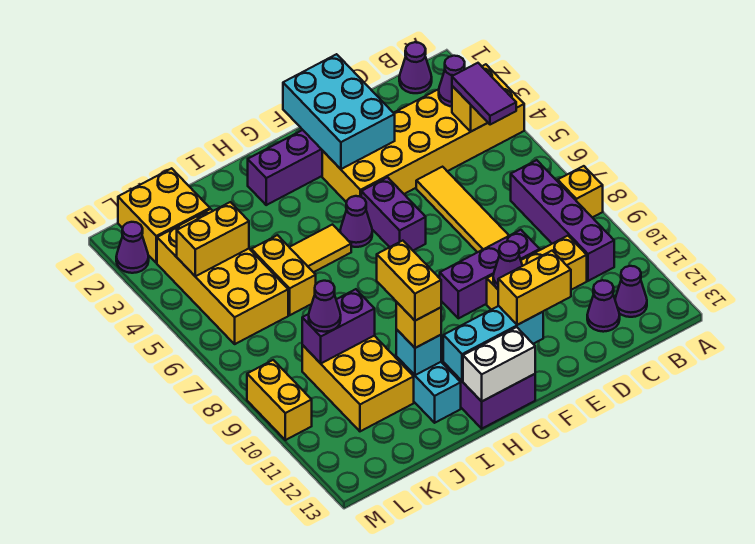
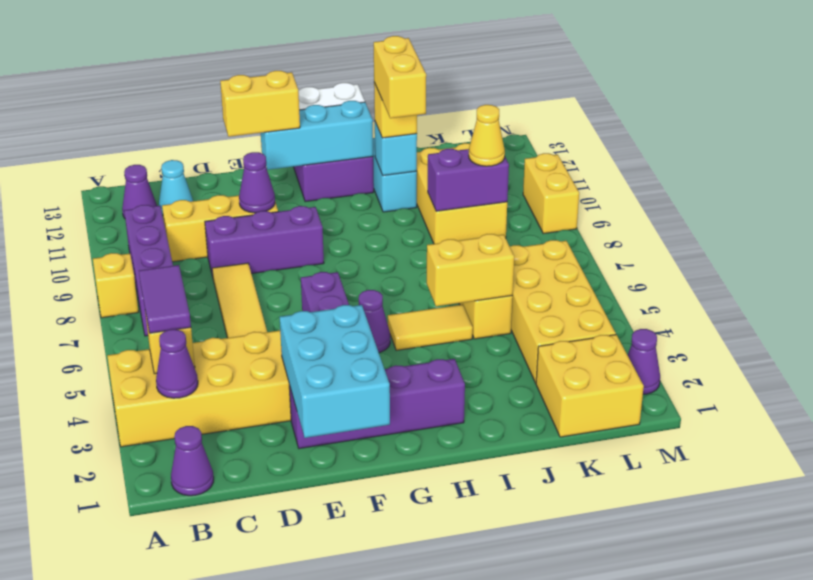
purple cone C12 level 1 -> cyan cone C12 level 1
yellow brick K4:L4 level 2 -> yellow brick I5:J5 level 2
purple cone K9 level 3 -> yellow cone K9 level 3

